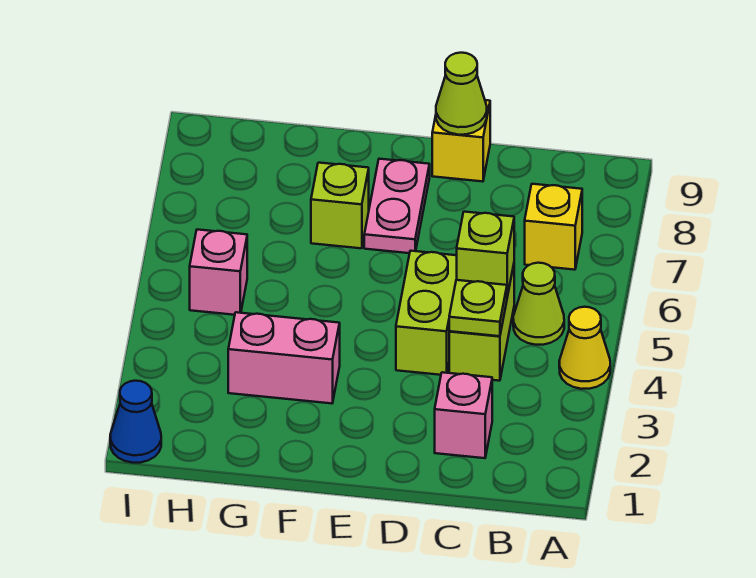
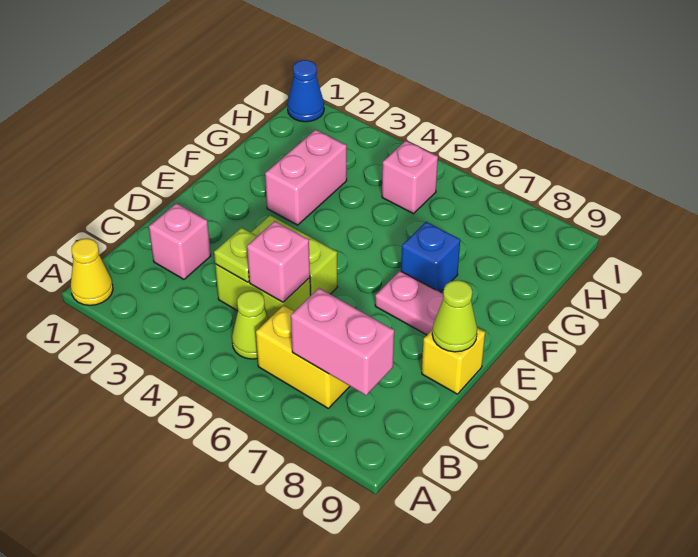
yellow cone A4 level 1 -> yellow cone A1 level 1
yellow brick B7 level 1 -> yellow brick B6:B7 level 1
none -> pink brick B7:B8 level 2
lime brick C5 level 2 -> pink brick C5 level 2
lime brick F7 level 1 -> blue brick F7 level 1

